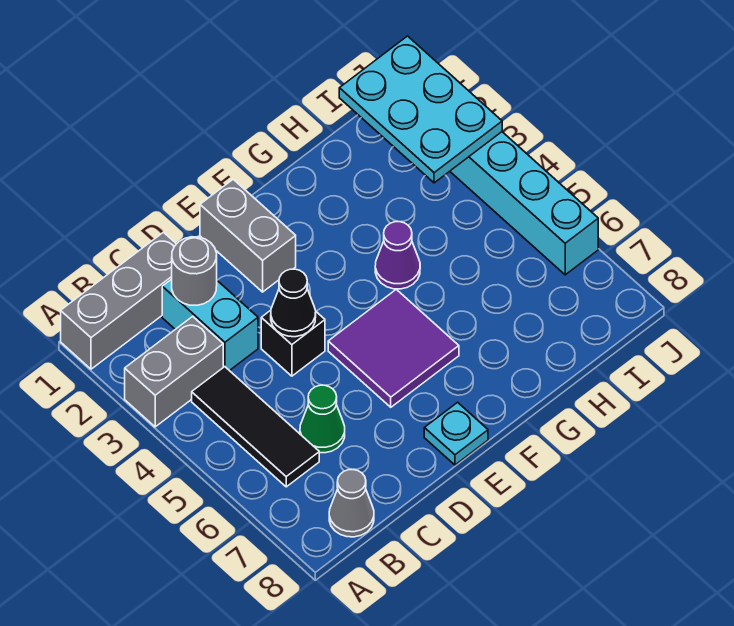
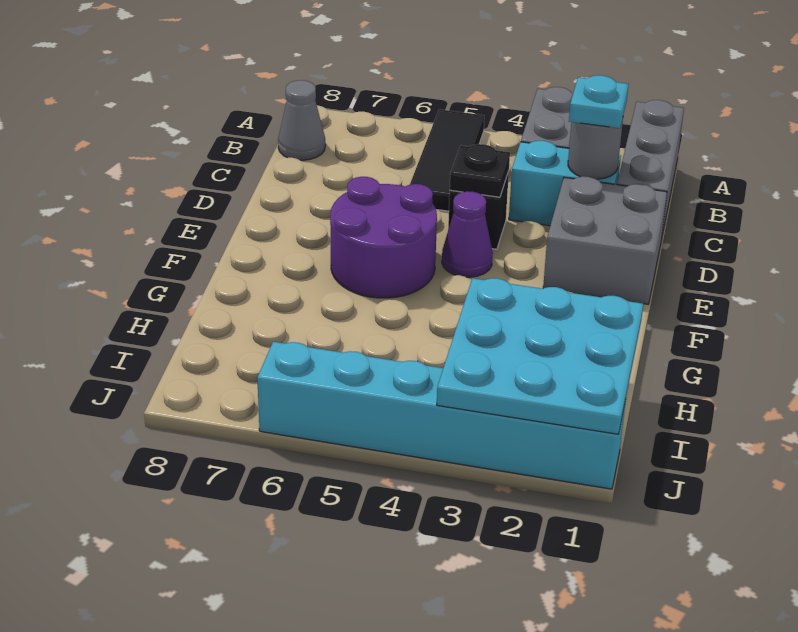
black tile B4:B6 level 1 -> black tile A5:C5 level 1
green cone C6 level 1 -> none
black cone D4 level 2 -> black plate D4 level 2
grey brick E1:E2 level 1 -> grey brick D1:E2 level 1
purple tile E5:F6 level 1 -> purple round brick E5:F6 level 1
cyan plate E8 level 1 -> cyan plate C2 level 3
purple cone G4 level 1 -> purple cone E4 level 1
cyan plate I1:J3 level 2 -> cyan plate H1:J3 level 2

